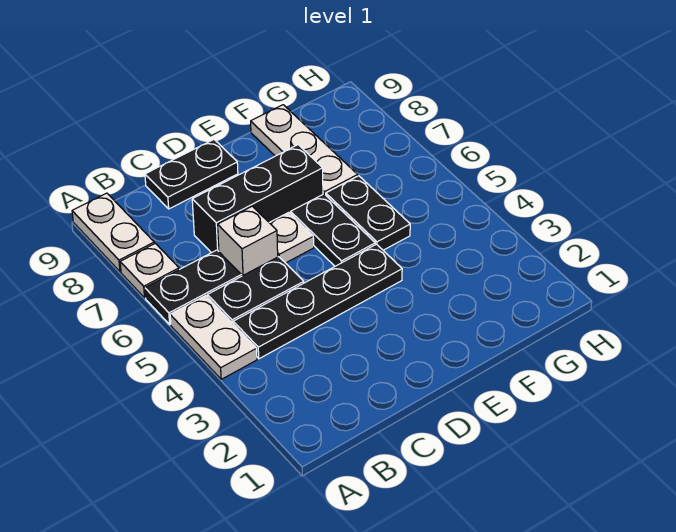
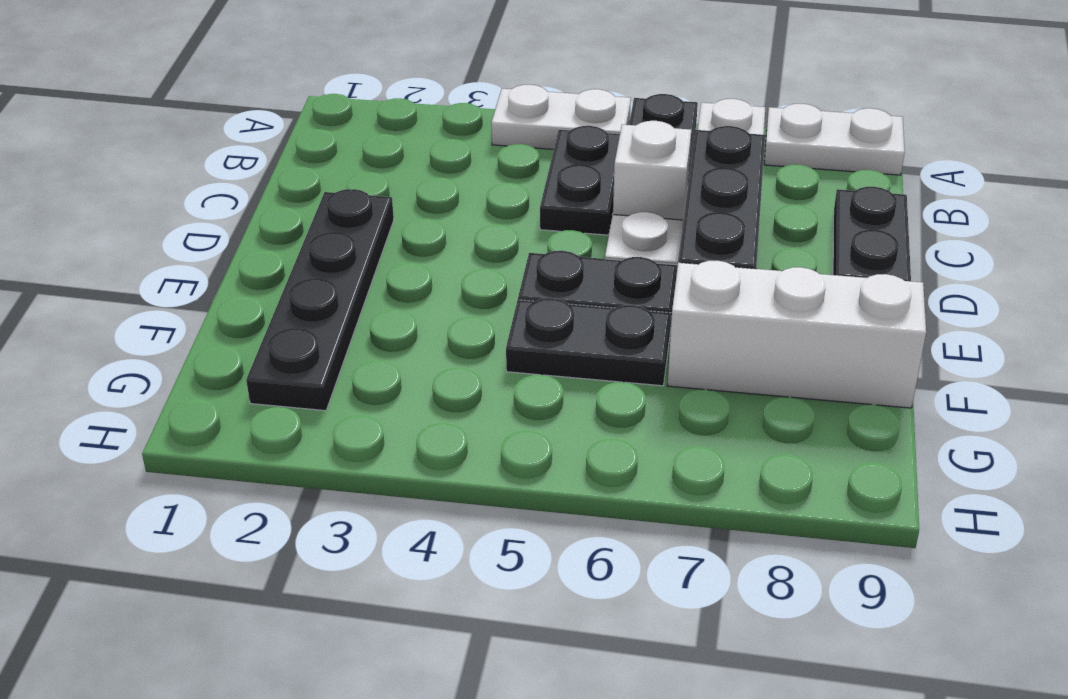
black plate B4:E4 level 1 -> black plate D2:G2 level 1
white plate F7:F9 level 1 -> white brick F7:F9 level 1

